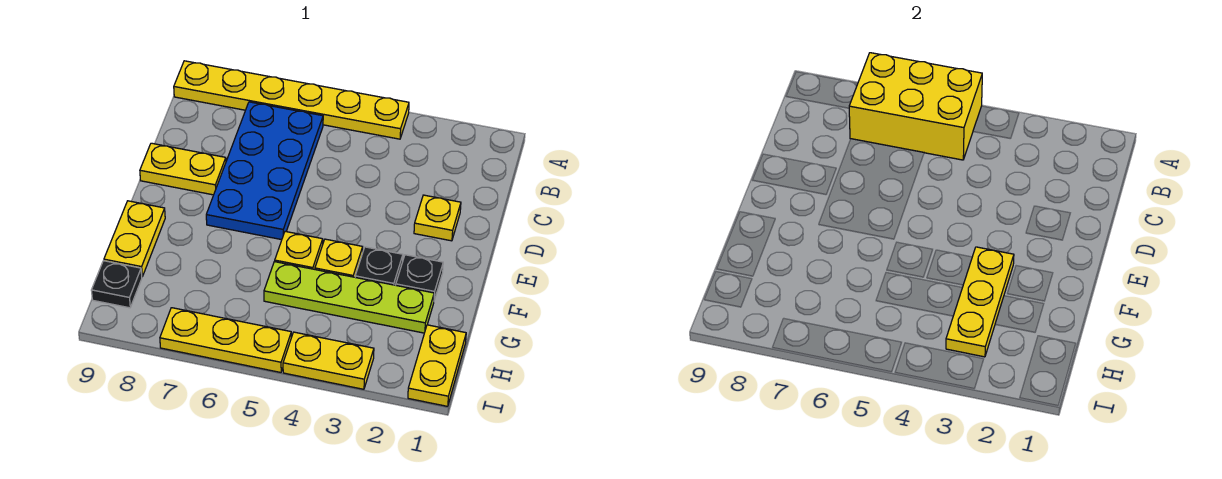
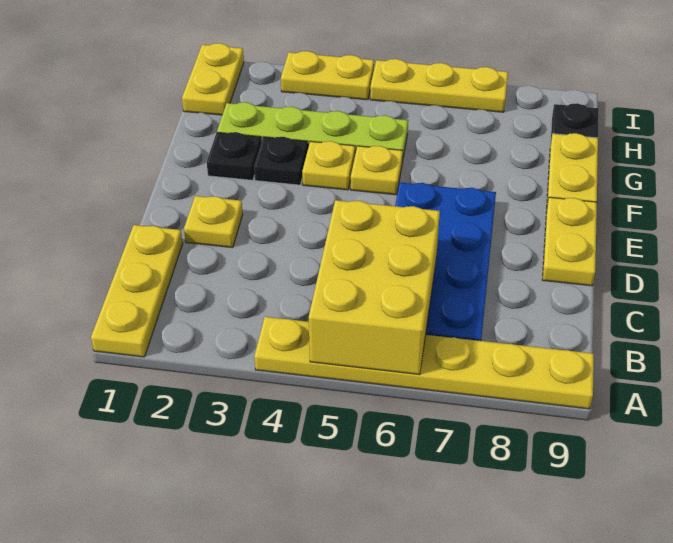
yellow brick A5:B7 level 2 -> yellow brick A5:C6 level 2
yellow plate D8:D9 level 1 -> yellow plate D9:E9 level 1
yellow plate F3:H3 level 2 -> yellow plate A1:C1 level 1

